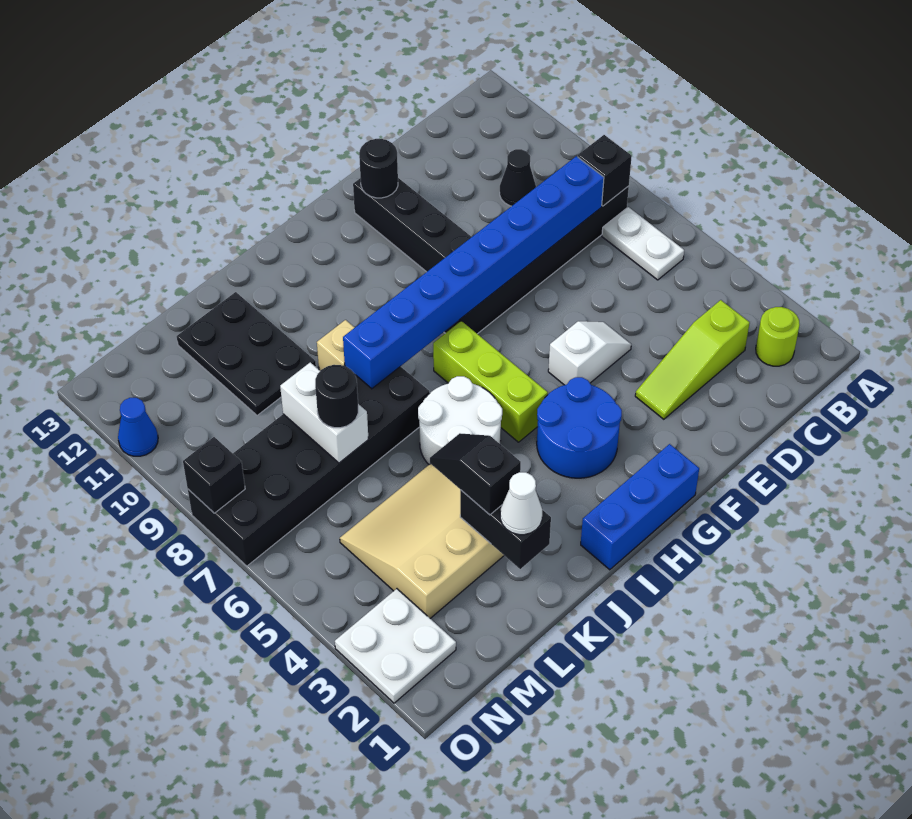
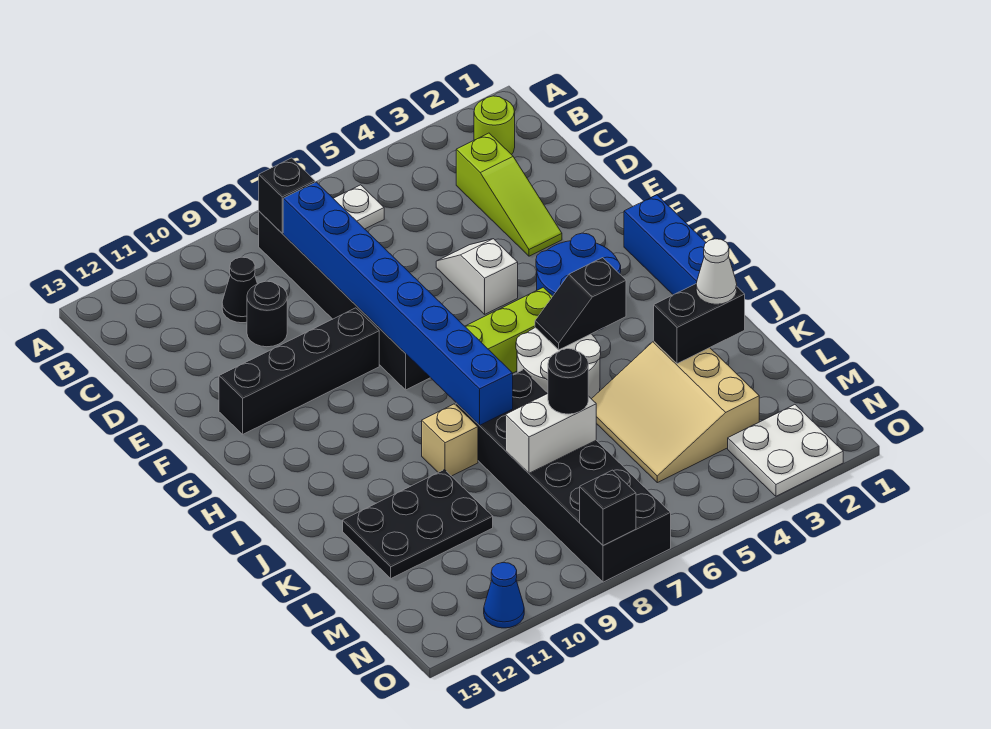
black round brick F12 level 2 -> black round brick D10 level 1
black slope K3:K4 level 3 top 3 -> black slope I4:I5 level 2 top 4

